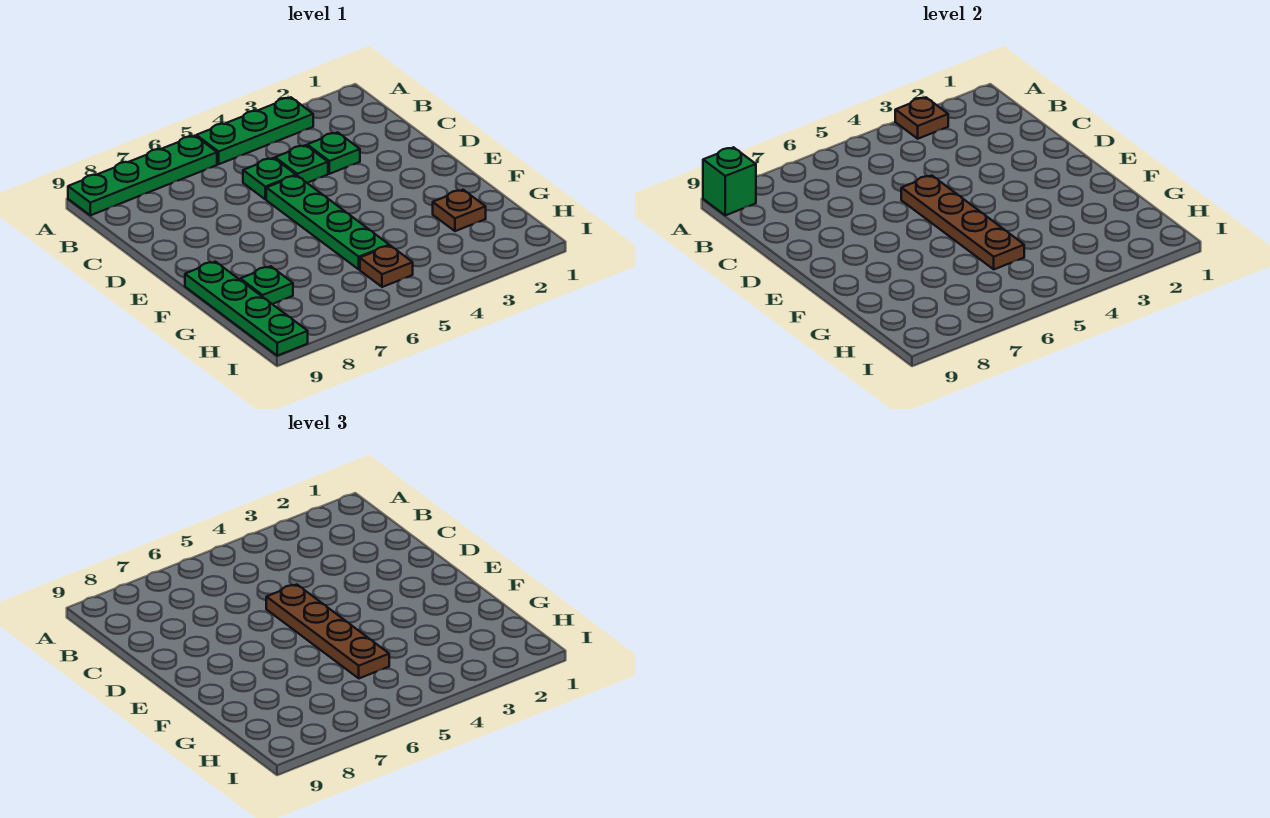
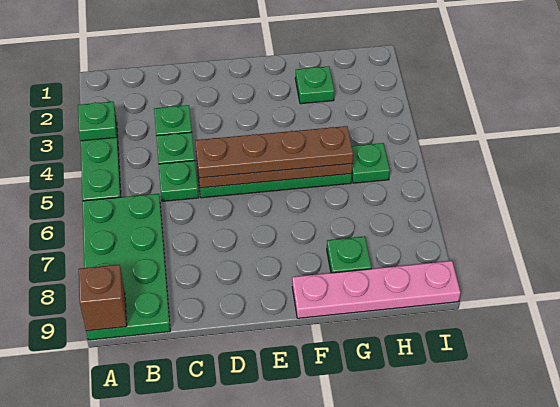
brown plate A3 level 2 -> green plate A3 level 2
green plate A6:A9 level 1 -> green plate A6:B9 level 1
green brick A9 level 2 -> brown brick A9 level 2
green plate F9:I9 level 1 -> pink plate F9:I9 level 1
brown plate G2 level 1 -> green plate G2 level 1
brown plate H5 level 1 -> green plate H5 level 1

